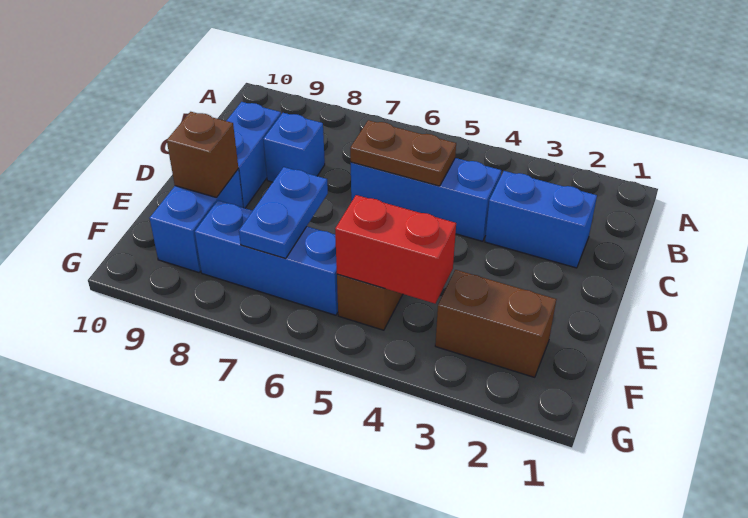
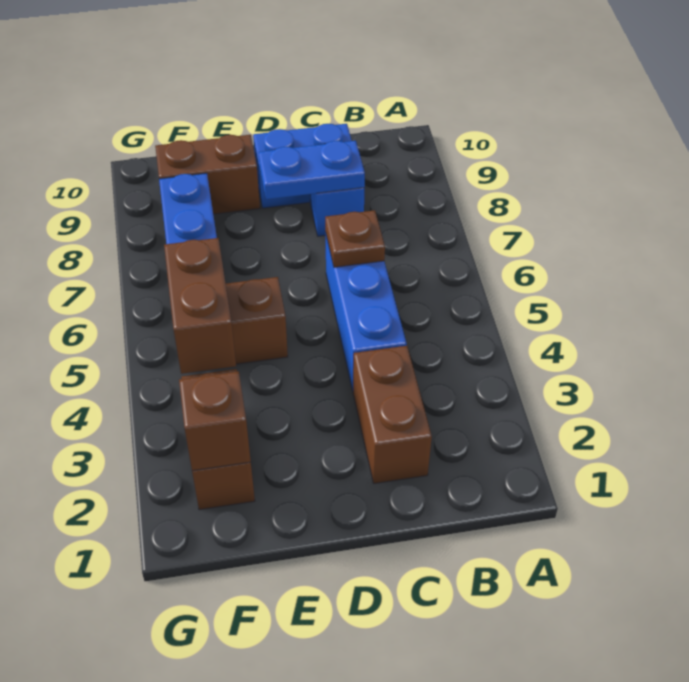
blue brick C2:C3 level 1 -> brown brick C2:C3 level 1
brown plate C5:C6 level 2 -> brown plate C6 level 2
blue plate E7:F7 level 2 -> blue plate C8:D8 level 2
blue brick E9:F9 level 1 -> brown brick E9:F9 level 1
brown brick E9 level 2 -> brown brick F2 level 2
red brick F4:F5 level 2 -> brown brick F4:F5 level 2

